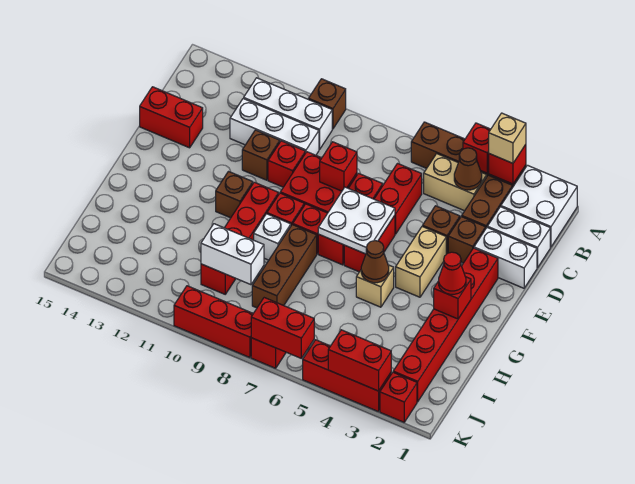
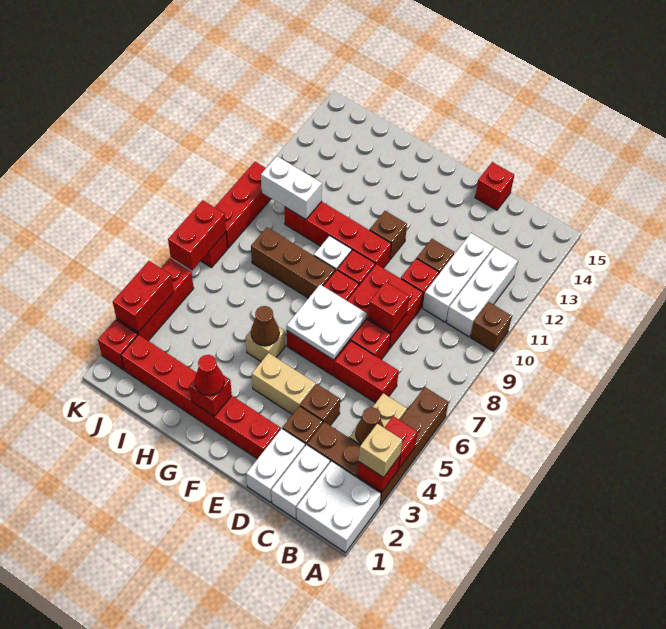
red brick D14:D15 level 1 -> red brick D15 level 1
white brick I9:I10 level 2 -> white brick I10:J10 level 2

